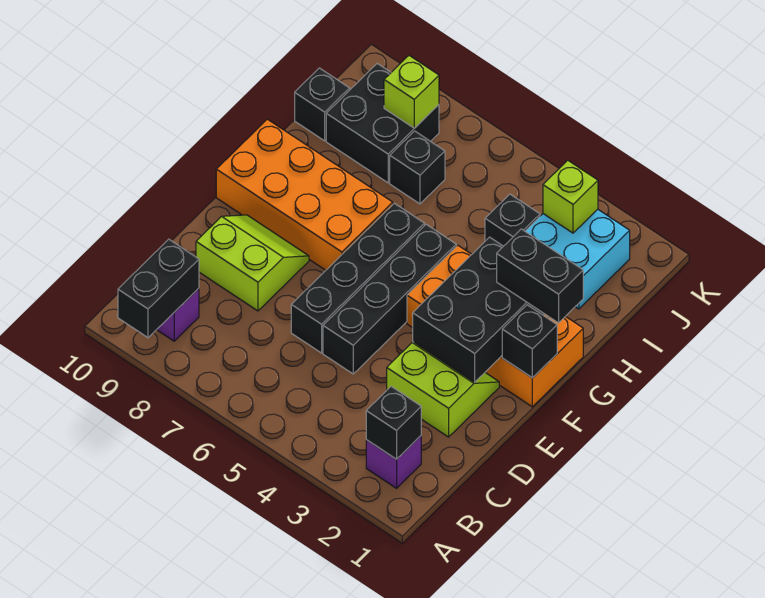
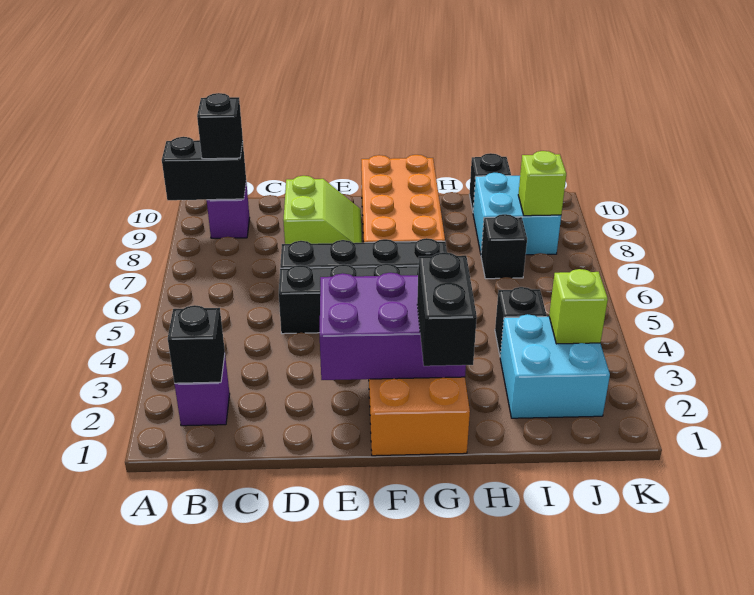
lime slope D2:E3 level 1 top D -> none
black brick E2:G3 level 2 -> purple brick E2:G3 level 2
black brick F1 level 2 -> black brick B9 level 3
black brick I8:J9 level 1 -> cyan brick I8:J9 level 1

